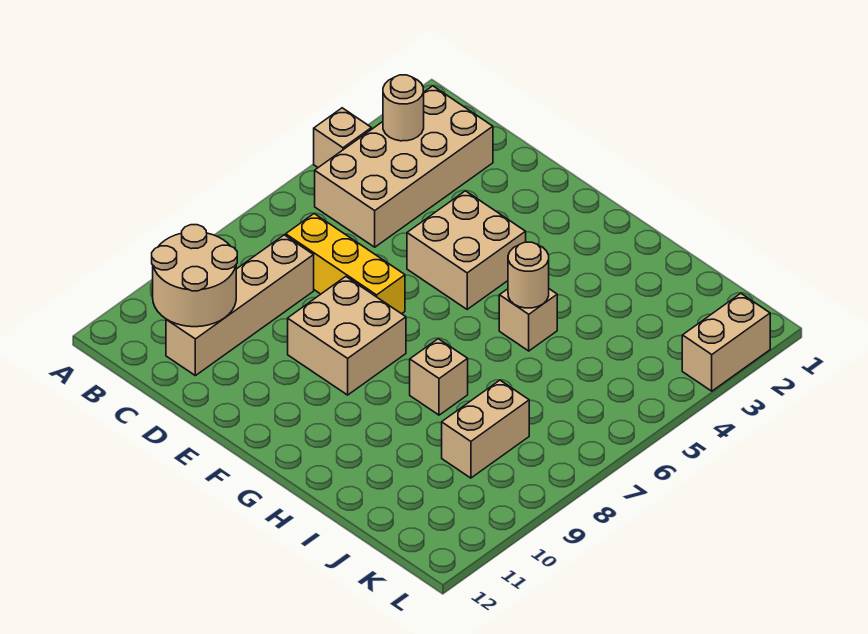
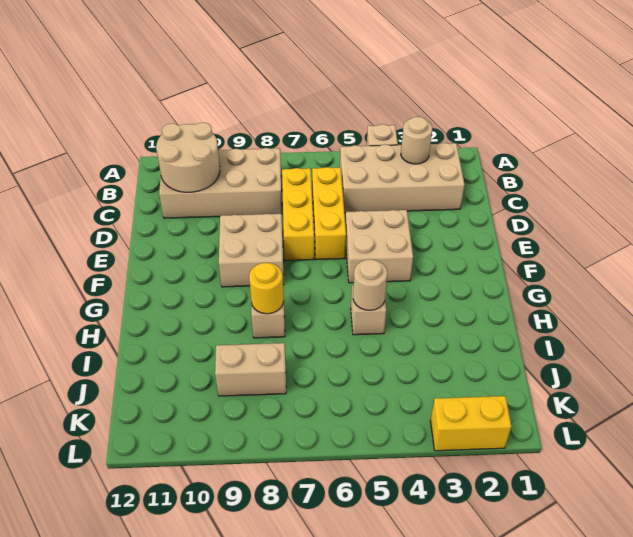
none -> yellow brick C6:E6 level 1
tan brick C8:C11 level 1 -> tan brick B8:C11 level 1
none -> yellow round brick H8 level 2
tan brick L2:L3 level 1 -> yellow brick L2:L3 level 1

